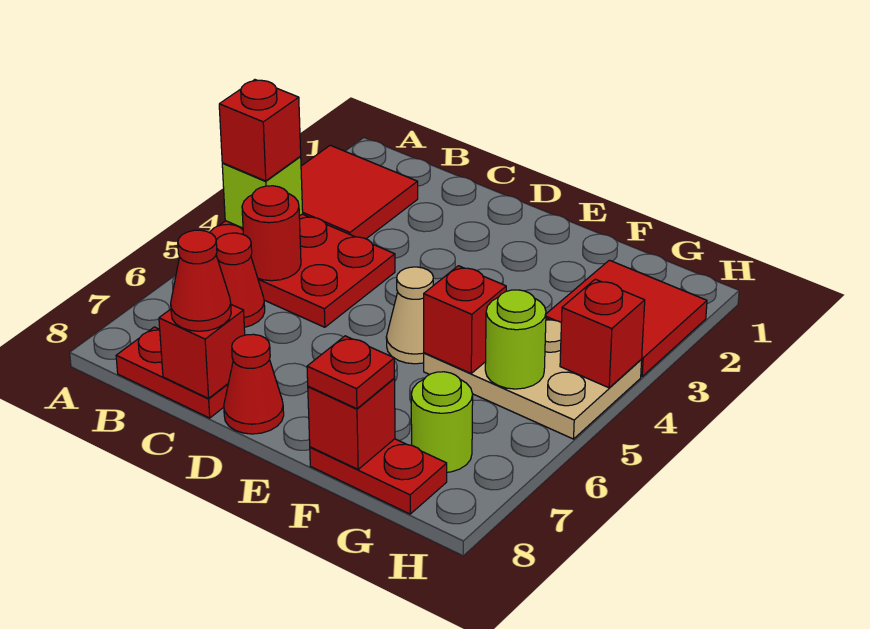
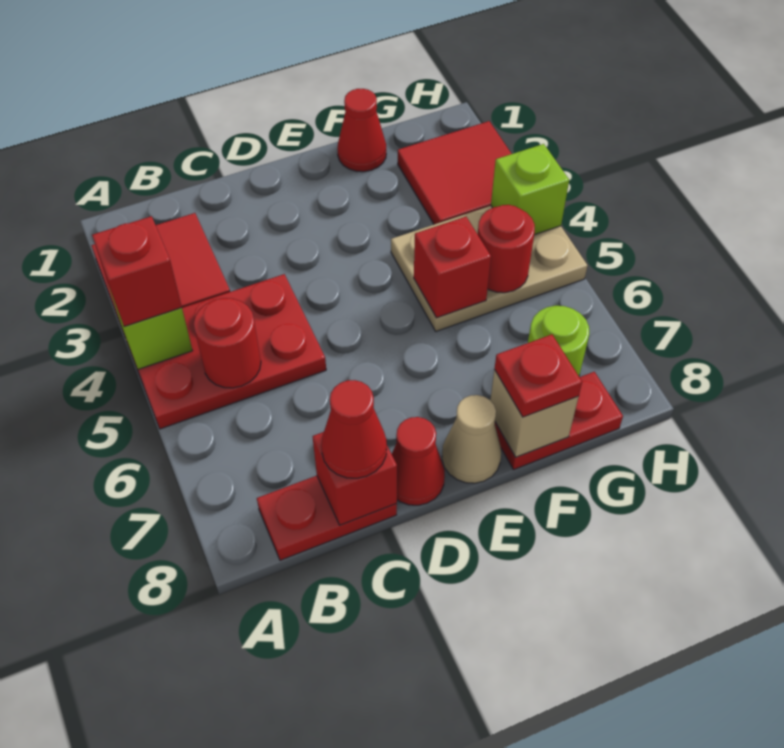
red cone B6 level 1 -> red cone F1 level 1
tan cone E5 level 1 -> tan cone E8 level 1
red brick F8 level 2 -> tan brick F8 level 2
lime round brick G5 level 2 -> red round brick G5 level 2
red brick H4 level 2 -> lime brick H4 level 2

